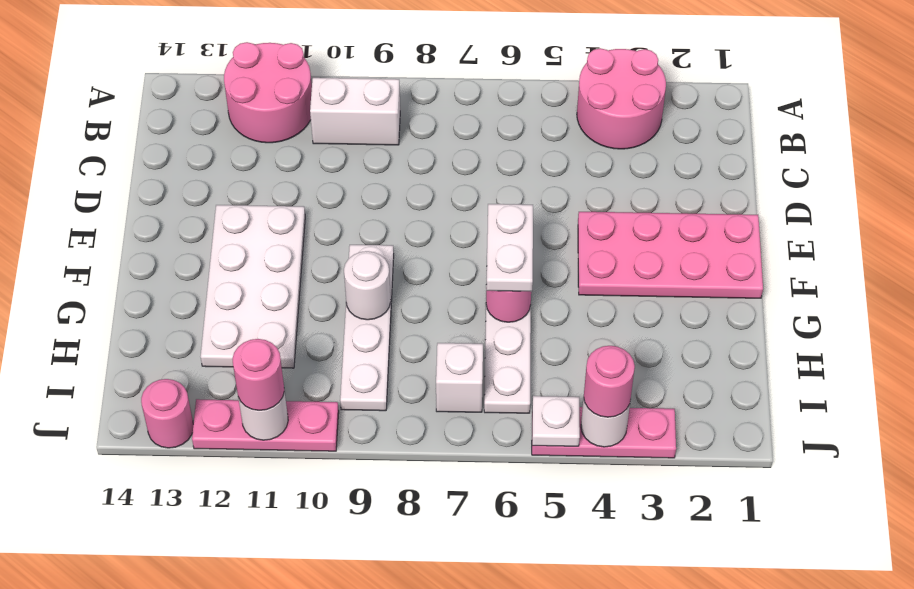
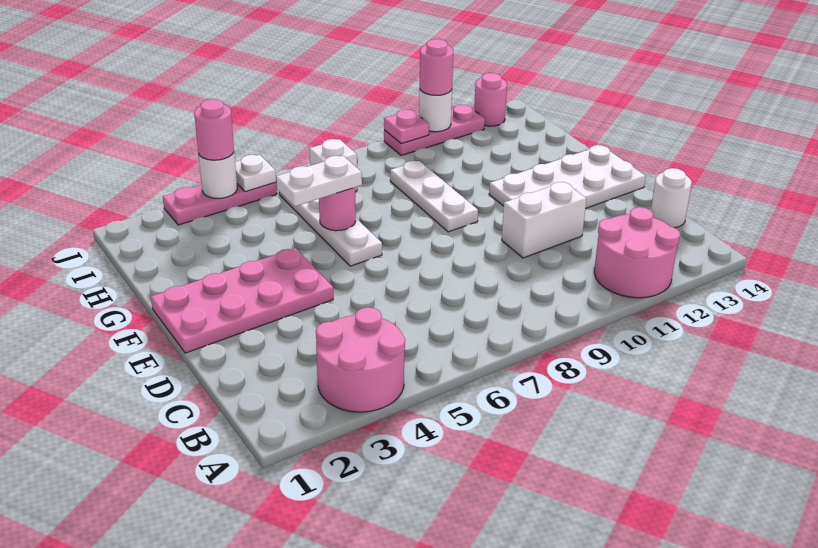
white brick B9:B10 level 1 -> white brick D10:D11 level 1
white plate E11:H12 level 1 -> white plate E11:F14 level 1
white plate F6:G6 level 3 -> white plate G5:G6 level 3
white plate F9:I9 level 1 -> white plate F9:H9 level 1
white round brick G9 level 2 -> white round brick C14 level 1
none -> pink plate J10 level 2

